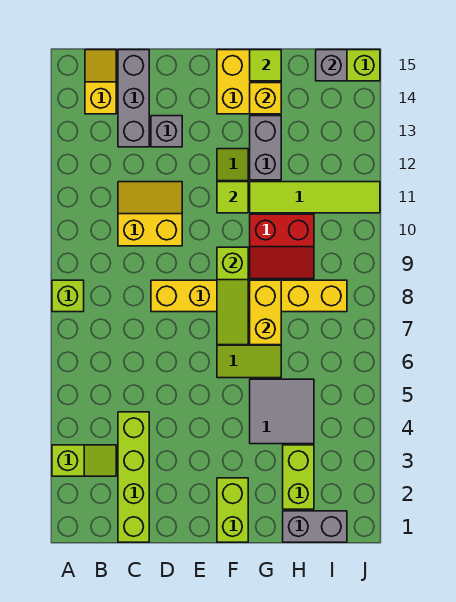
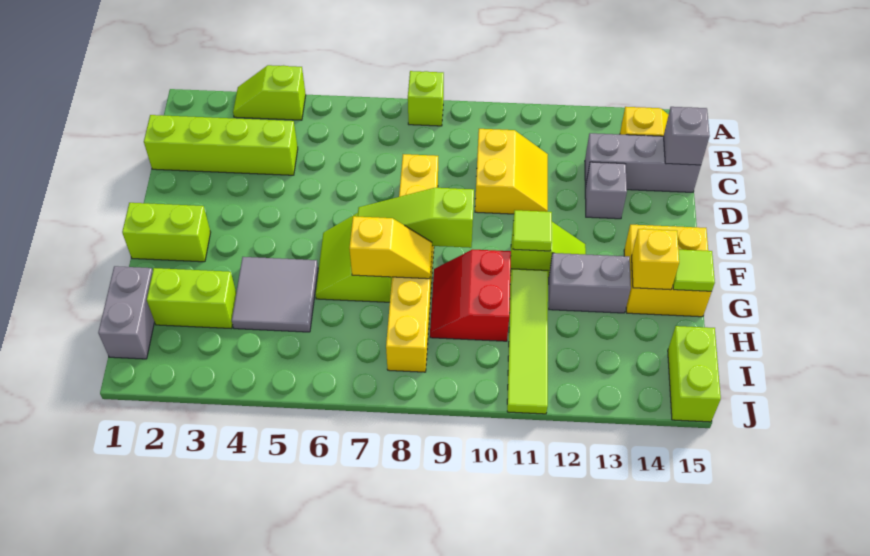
lime slope A3:B3 level 1 top A -> lime slope A3:A4 level 1 top 4
yellow brick G7:G8 level 2 -> yellow slope G7:G8 level 2 top 7
grey brick I15 level 2 -> grey brick C15 level 2

